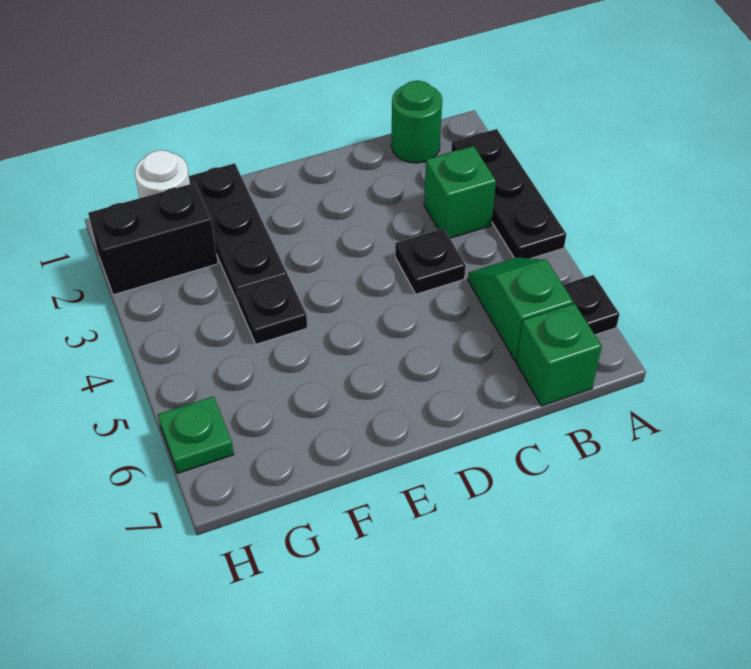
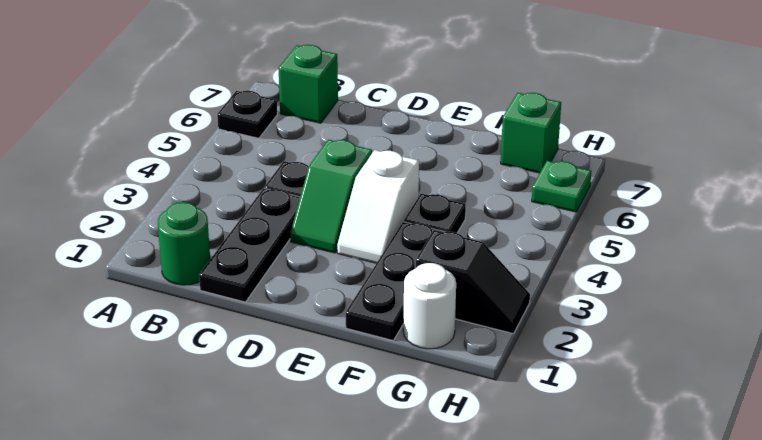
black plate A2:A4 level 1 -> black plate C1:C3 level 1
green brick B3 level 1 -> green brick G7 level 1
green slope B5:B6 level 1 top 6 -> green slope D3:D4 level 1 top 4
none -> white slope E3:E4 level 1 top 4
black brick G2:H2 level 1 -> black slope G2:H2 level 1 top G

